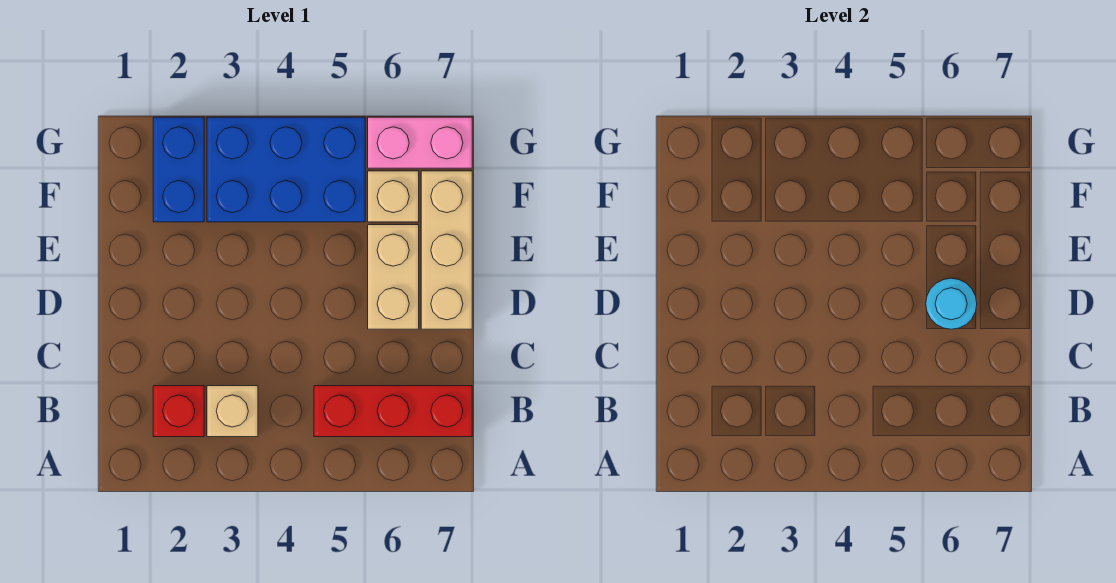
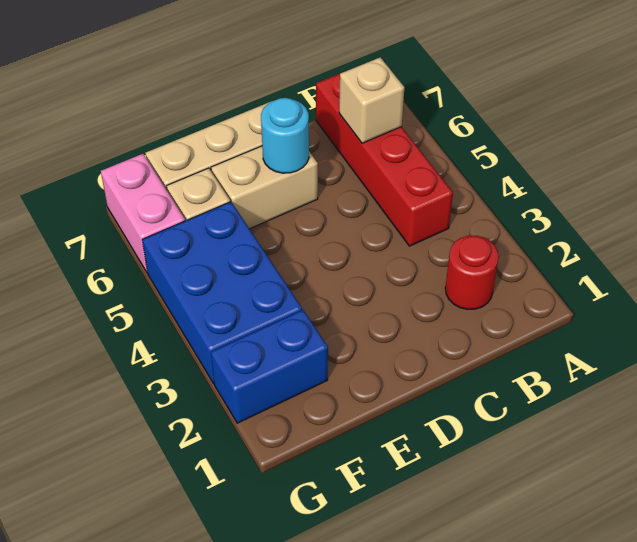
red brick B2 level 1 -> red round brick B2 level 1
tan brick B3 level 1 -> tan brick B6 level 2
red brick B5:B7 level 1 -> red brick B4:B7 level 1

